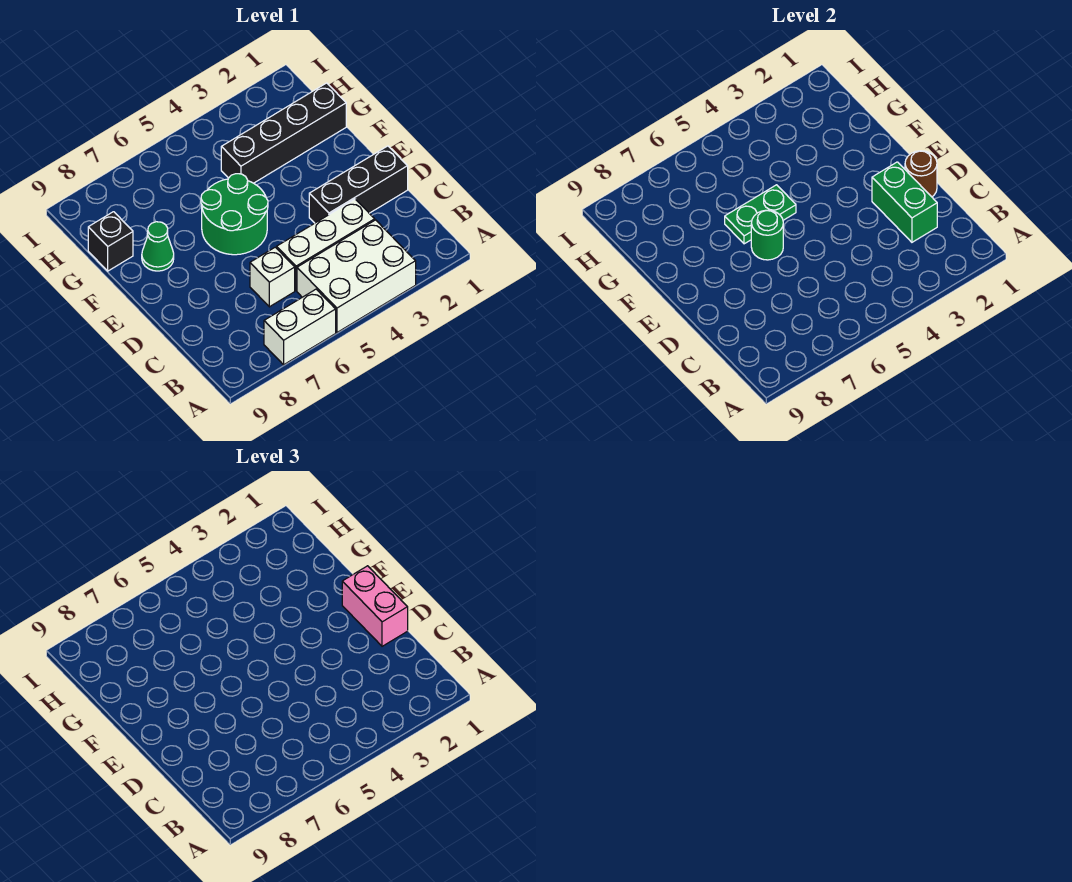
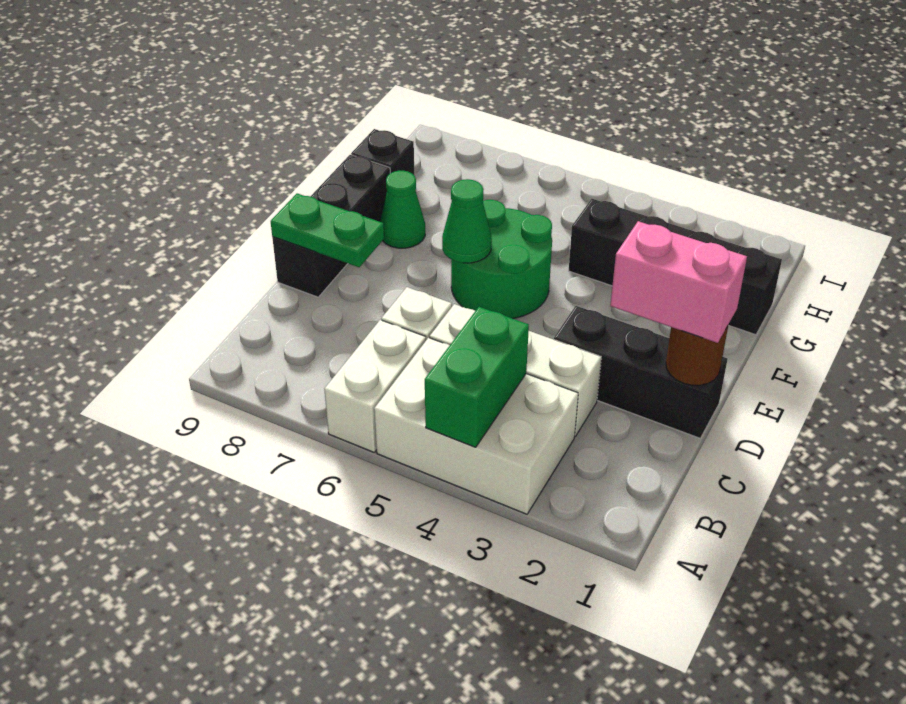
white brick A6:A7 level 1 -> white brick A6:B6 level 1
green brick C2:D2 level 2 -> green brick A4:B4 level 2
pink brick D1:E1 level 3 -> pink brick D1:D2 level 3
none -> black brick D9:F9 level 1
green round brick E6 level 2 -> green cone E6 level 2
green plate F5:F6 level 2 -> green plate D8:D9 level 2

